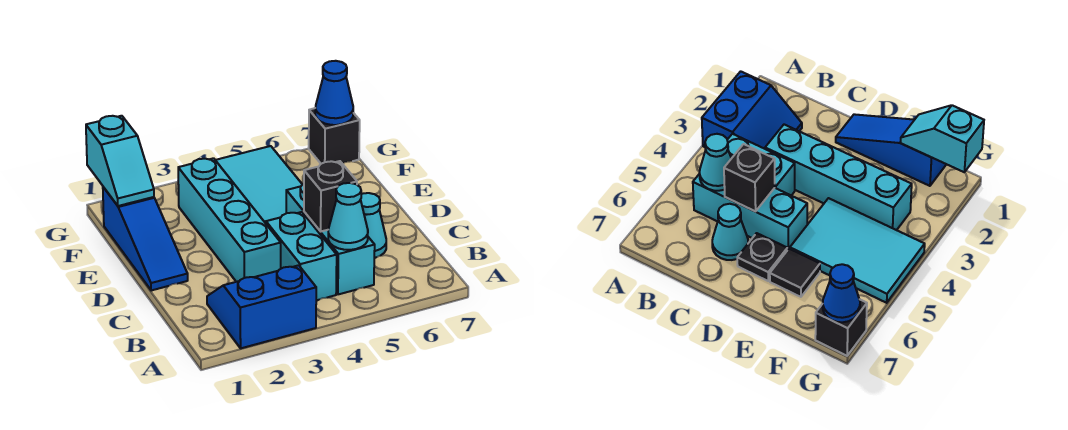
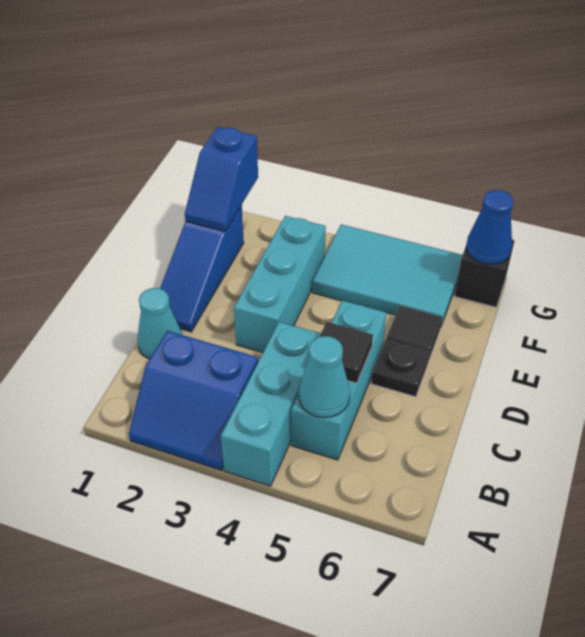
blue slope A2:B3 level 1 top A -> blue slope A2:B3 level 1 top B
cyan brick B4:C4 level 1 -> cyan brick A4:C4 level 1
cyan brick C3:F3 level 1 -> cyan brick D3:F3 level 1
black brick C5 level 2 -> black tile C5 level 2
cyan cone C6 level 1 -> cyan cone C1 level 1
cyan tile E4:G5 level 1 -> cyan tile F4:G6 level 1
cyan slope F1:G1 level 2 top G -> blue slope F1:G1 level 2 top G

